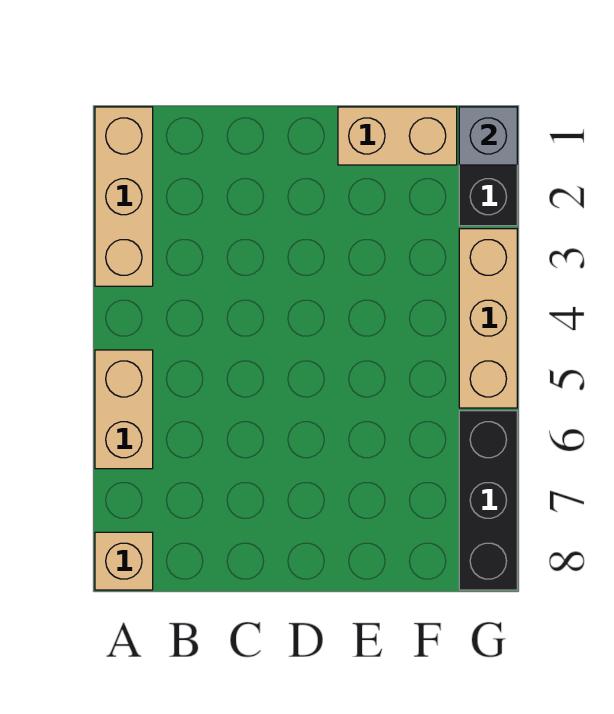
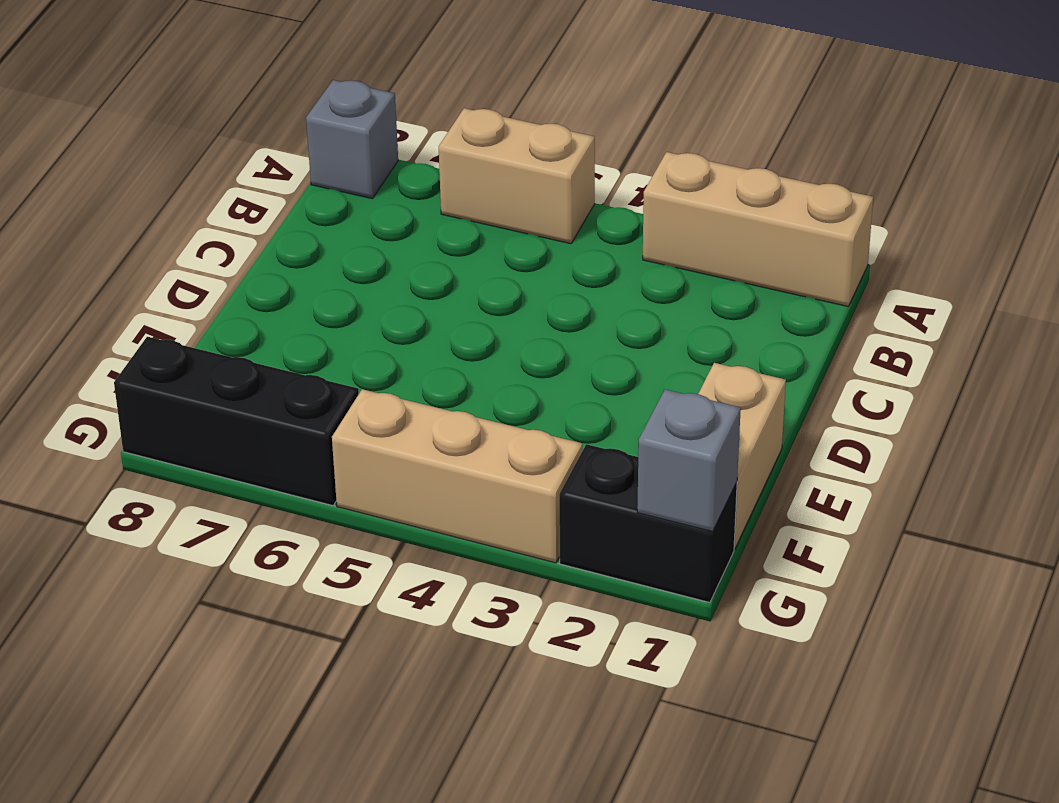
tan brick A8 level 1 -> grey brick A8 level 1

